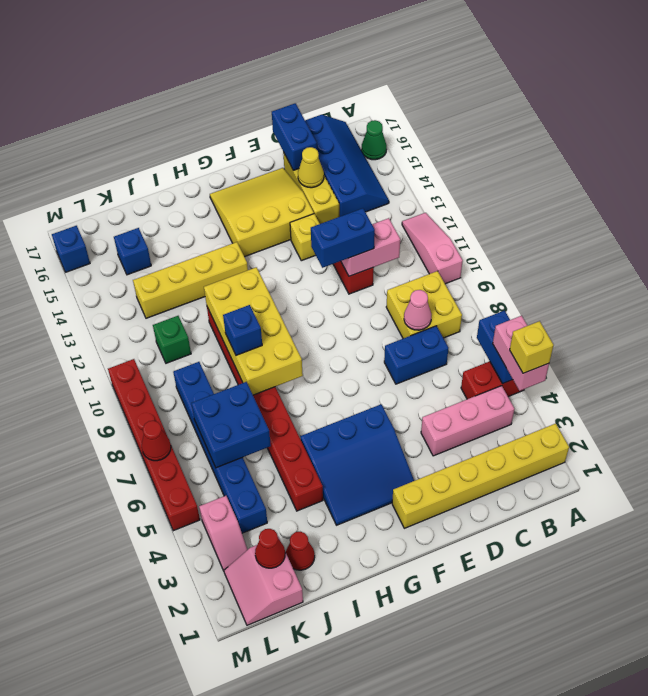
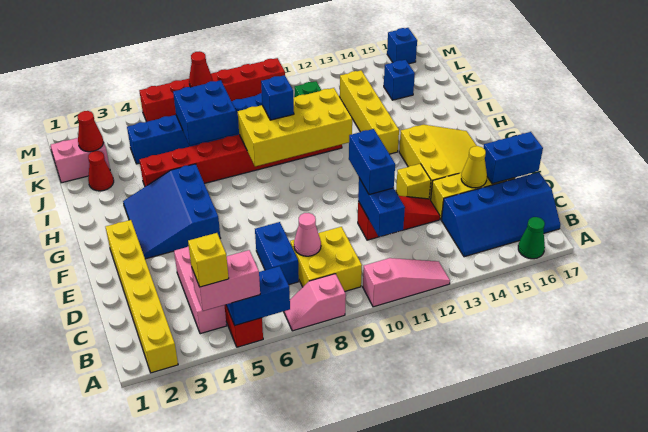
pink brick C11:D11 level 2 -> blue brick C11:D11 level 2
pink slope L3:L4 level 1 top 4 -> pink slope A7:A8 level 1 top 8

